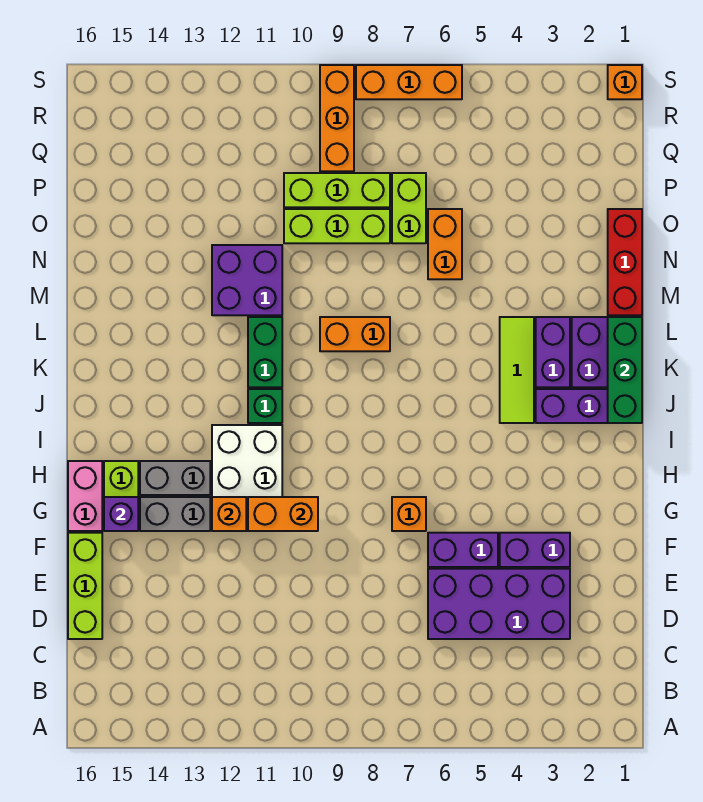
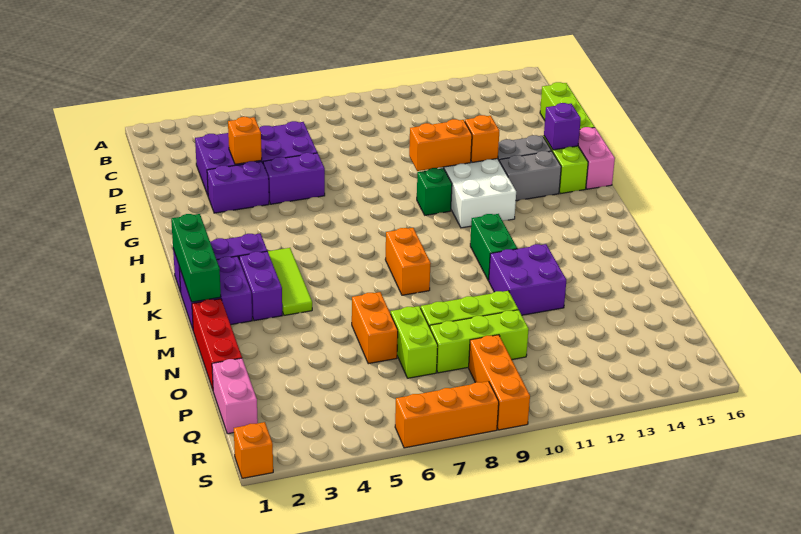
orange brick G7 level 1 -> orange brick E4 level 2
green brick J11 level 1 -> green brick H10 level 1
orange brick L8:L9 level 1 -> orange brick K8:L8 level 1
none -> pink brick P1:Q1 level 1

